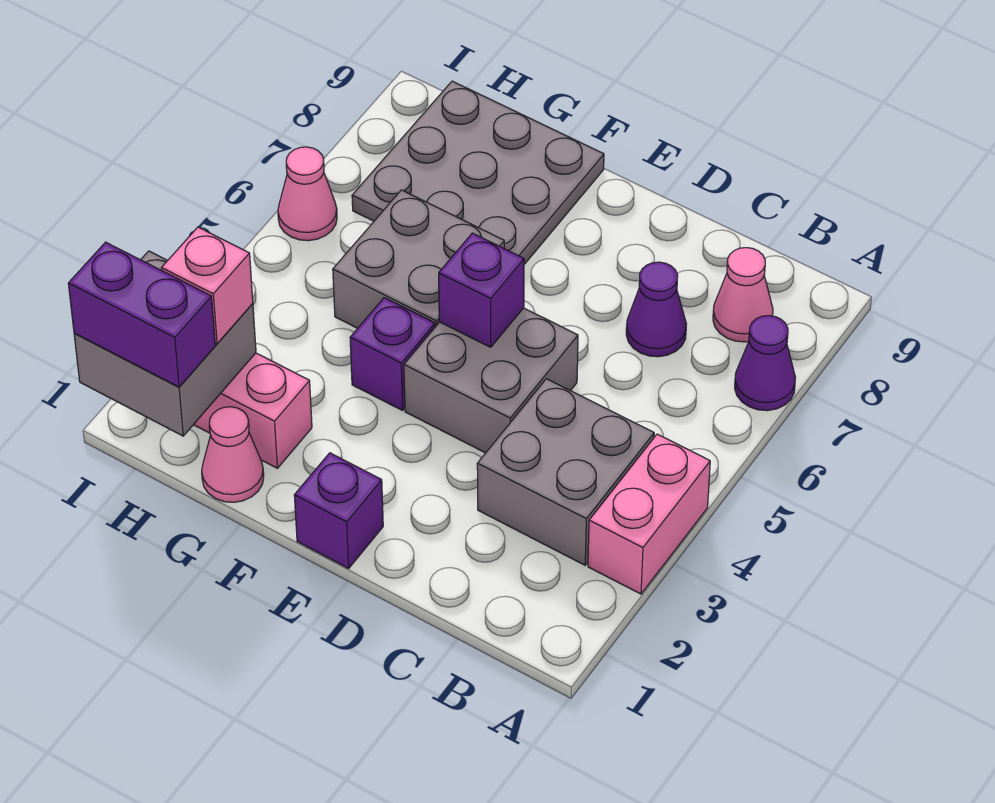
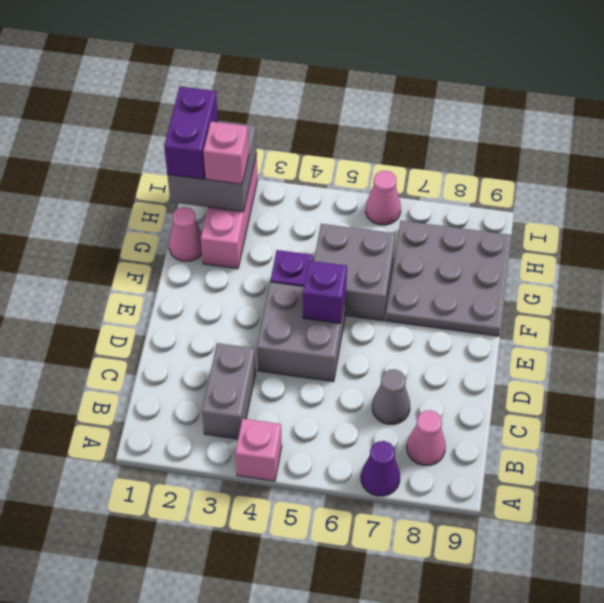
pink brick A3:A4 level 1 -> pink brick A4 level 1
grey brick B3:C4 level 1 -> grey brick B3:C3 level 1
purple cone C7 level 1 -> grey cone C7 level 1
purple brick E1 level 1 -> none

